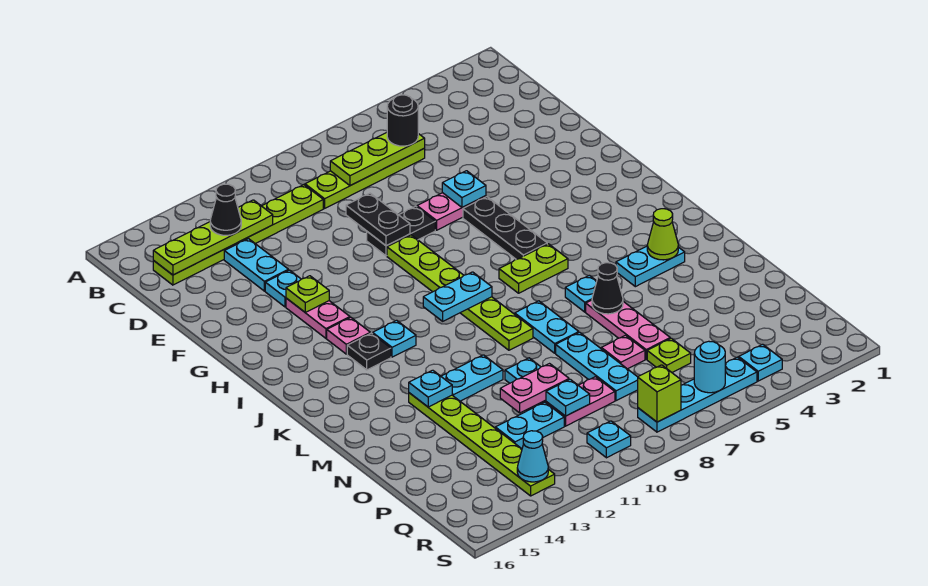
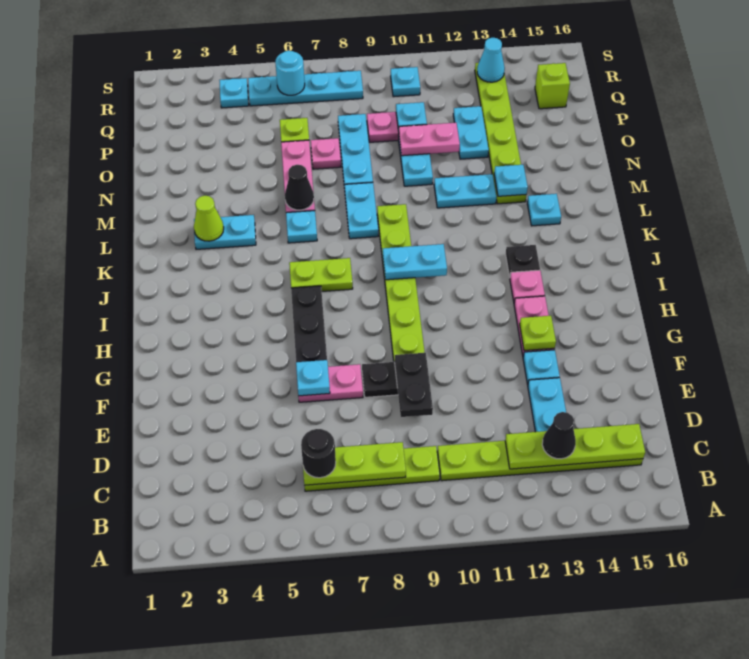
cyan plate J12 level 1 -> cyan plate L14 level 1
cyan plate P11:P12 level 1 -> cyan plate O12:P12 level 1
lime brick R8 level 2 -> lime brick Q15 level 1

